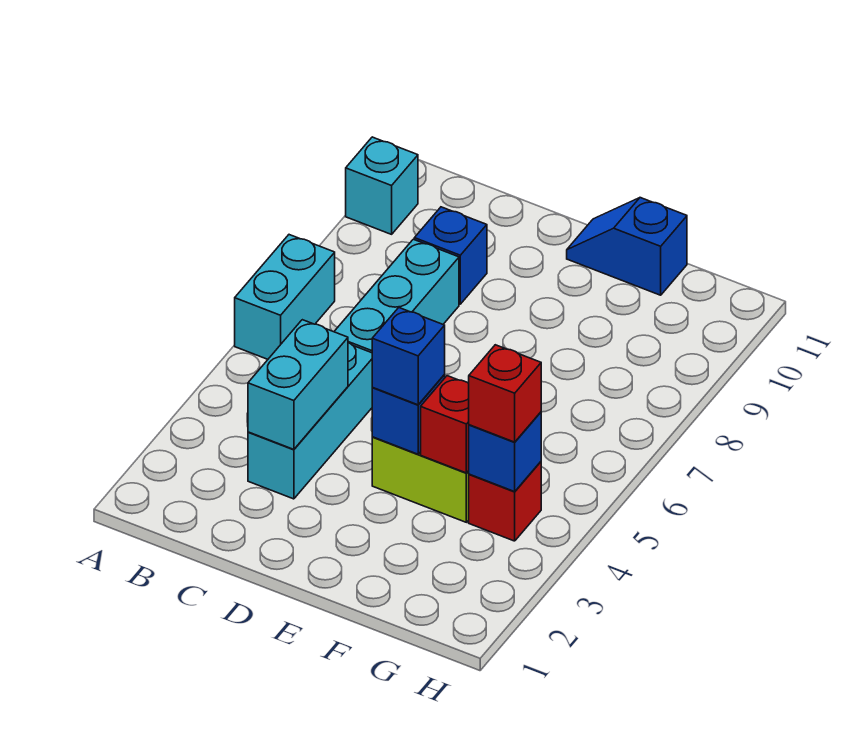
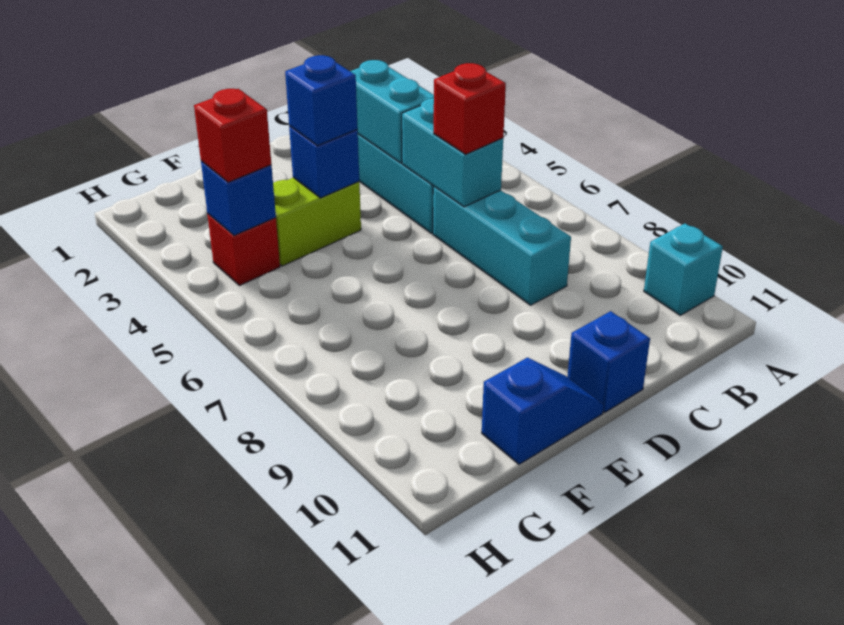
cyan brick A6:A7 level 1 -> cyan brick C5:C6 level 2
blue brick C9 level 1 -> blue brick D11 level 1
red brick F4 level 2 -> red brick C6 level 3

